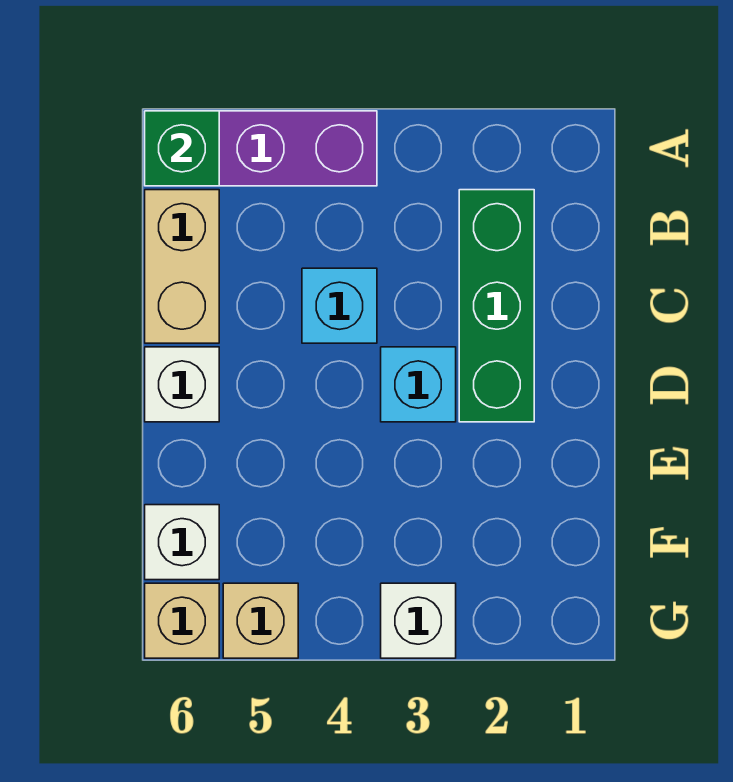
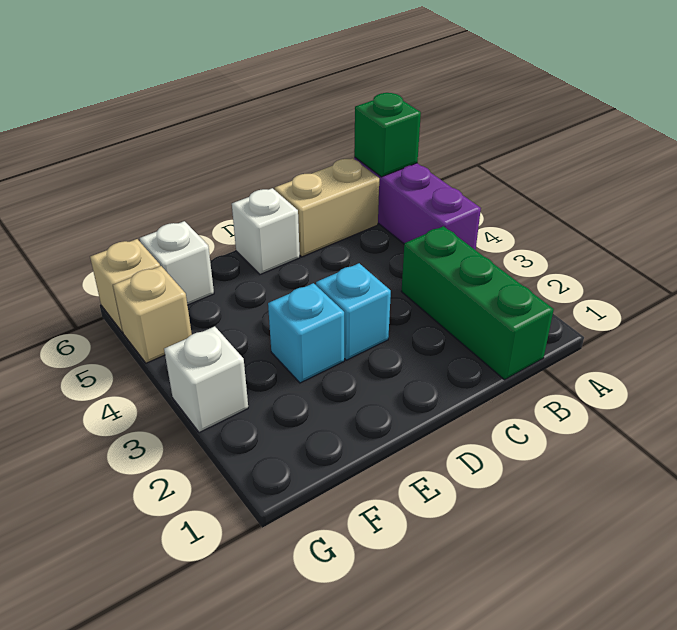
green brick B2:D2 level 1 -> green brick B1:B3 level 1
cyan brick C4 level 1 -> cyan brick E3 level 1

